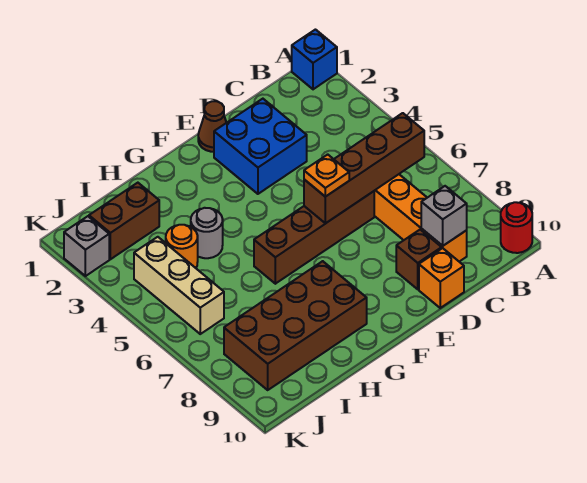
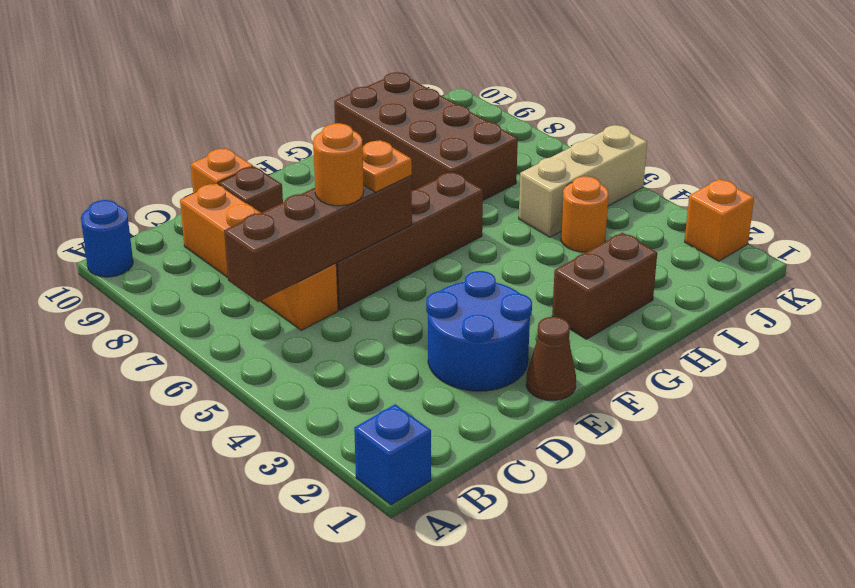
red round brick A10 level 1 -> blue round brick A10 level 1
grey brick C9 level 2 -> none
blue brick D2:E3 level 1 -> blue round brick D2:E3 level 1
none -> orange round brick D6 level 3
brown brick G8:J9 level 1 -> brown brick H7:I10 level 1
grey round brick H4 level 1 -> none
brown brick I2:J2 level 1 -> brown brick G2:H2 level 1
tan brick J4:J6 level 1 -> tan brick I5:K5 level 1
grey brick K2 level 1 -> orange brick K2 level 1

